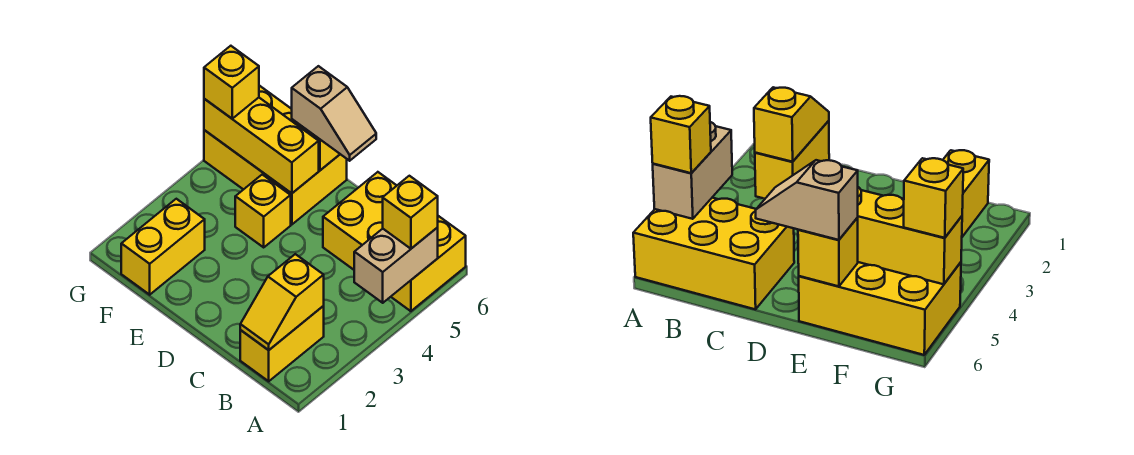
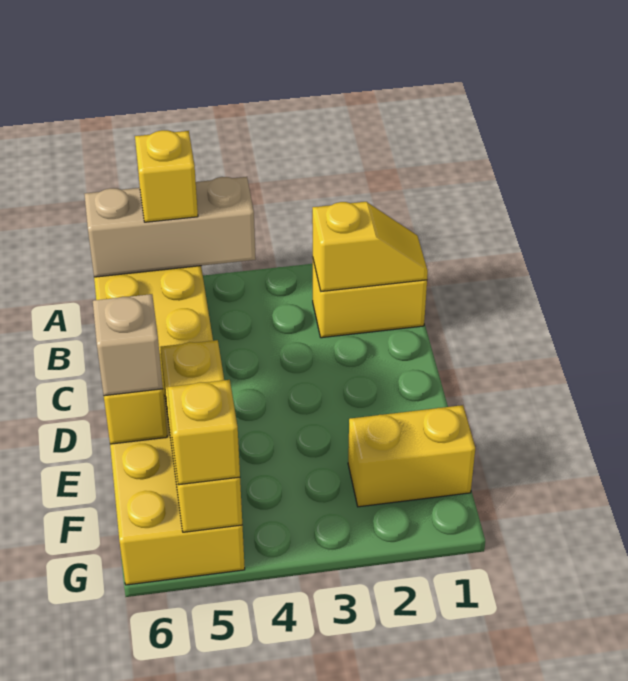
tan brick A4:A5 level 2 -> tan brick A4:A6 level 2
yellow brick E4 level 1 -> none

